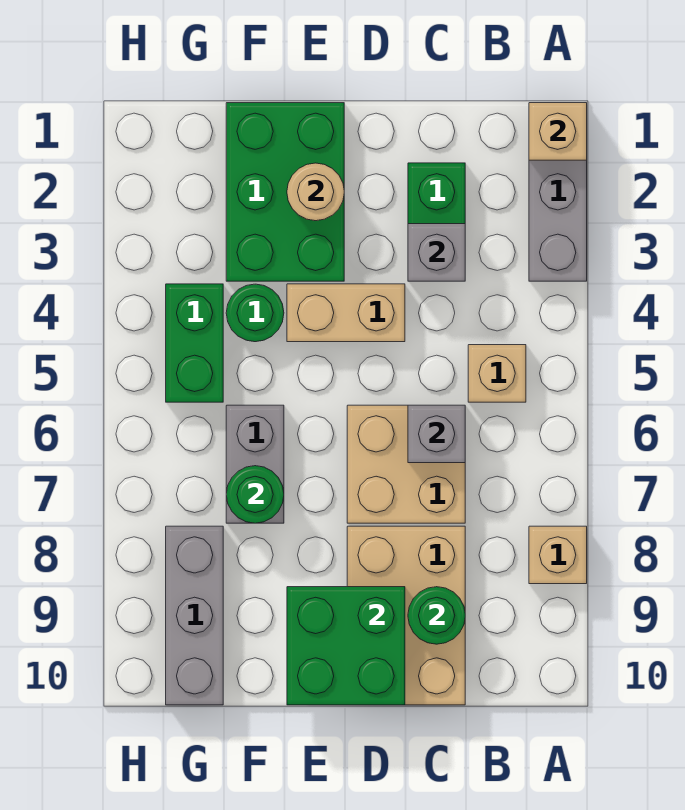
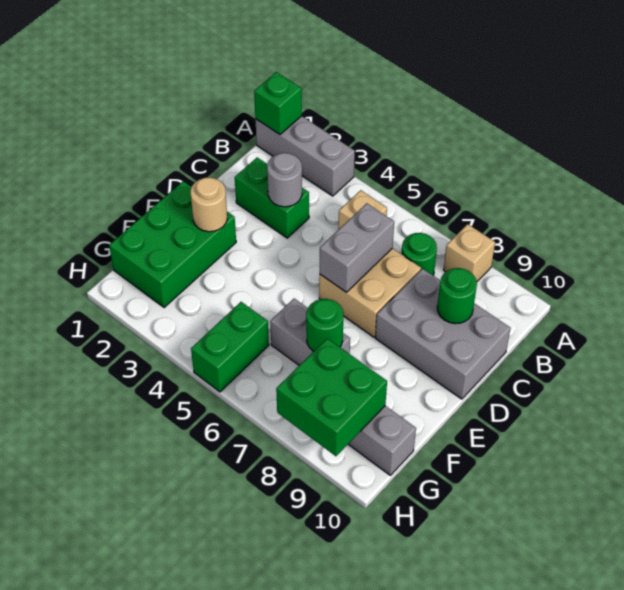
tan brick A1 level 2 -> green brick A1 level 2
grey brick C3 level 2 -> grey round brick C3 level 2
grey brick C6 level 2 -> grey brick C6:D6 level 2
tan brick C8:D10 level 1 -> grey brick C8:D10 level 1
tan brick D4:E4 level 1 -> none
green brick D9:E10 level 2 -> green brick G8:H9 level 2
green brick E1:F3 level 1 -> green brick E1:G2 level 1
green round brick F4 level 1 -> green round brick B7 level 1
green brick G4:G5 level 1 -> green brick G5:H5 level 1

